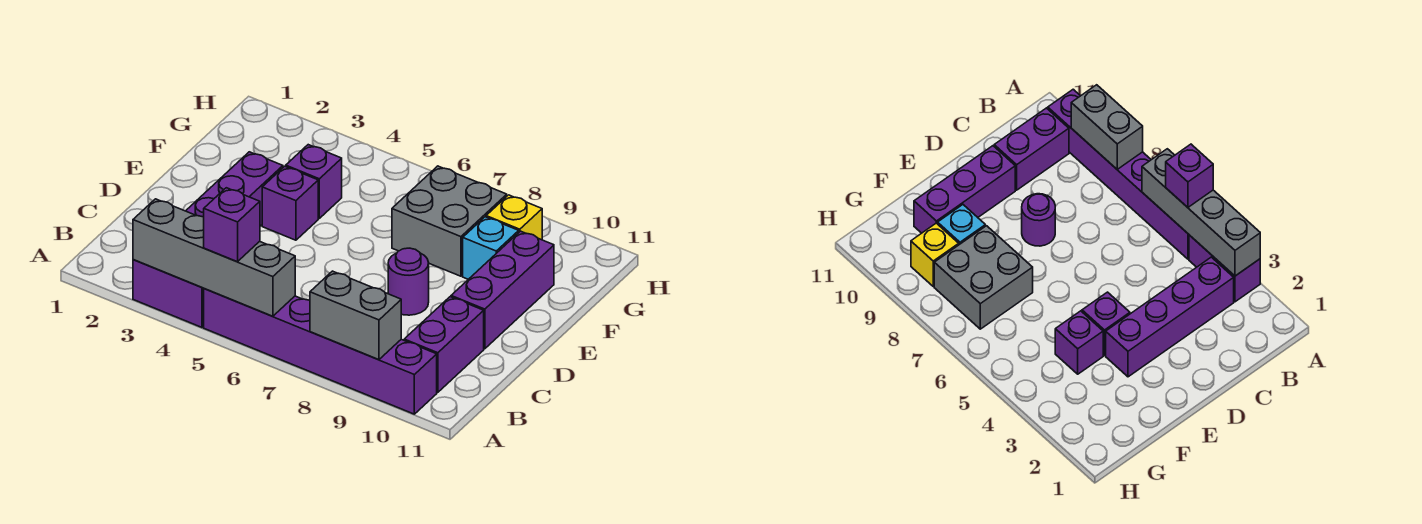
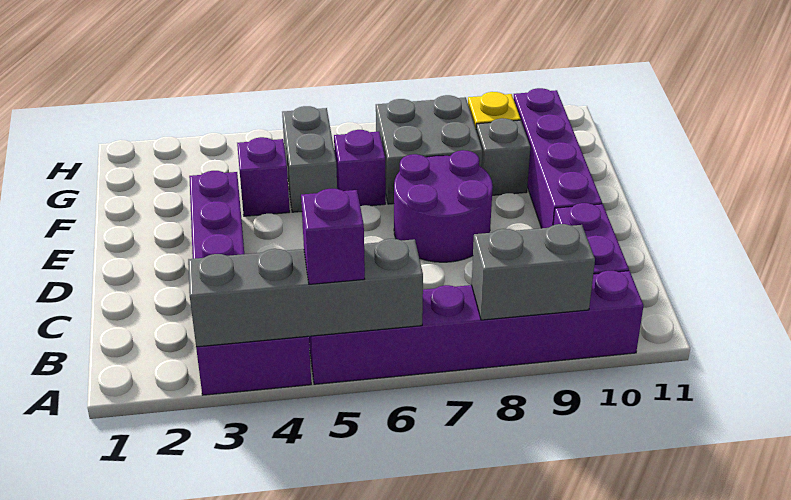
purple round brick D8 level 1 -> purple round brick D7:E8 level 1
purple brick D10:F10 level 1 -> purple brick D10:G10 level 1
purple brick E4 level 1 -> purple brick F6 level 1
none -> grey brick F5:G5 level 1
cyan brick F9 level 1 -> grey brick F9 level 1

